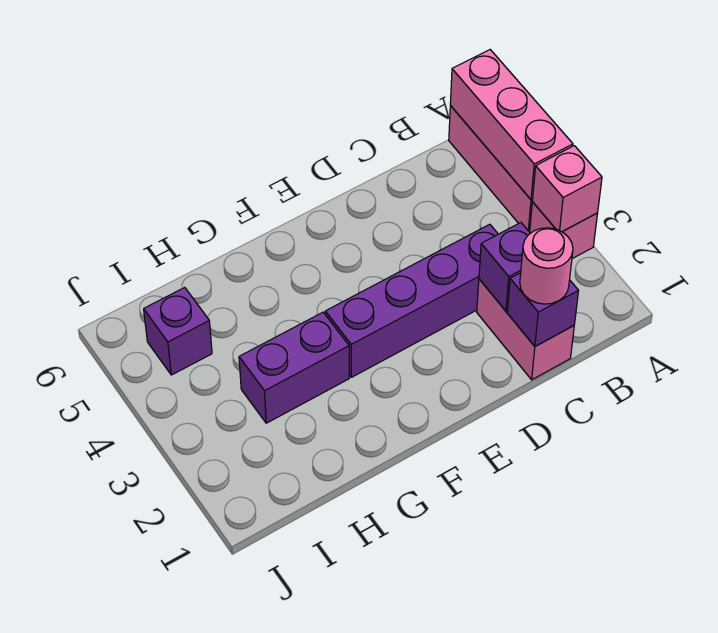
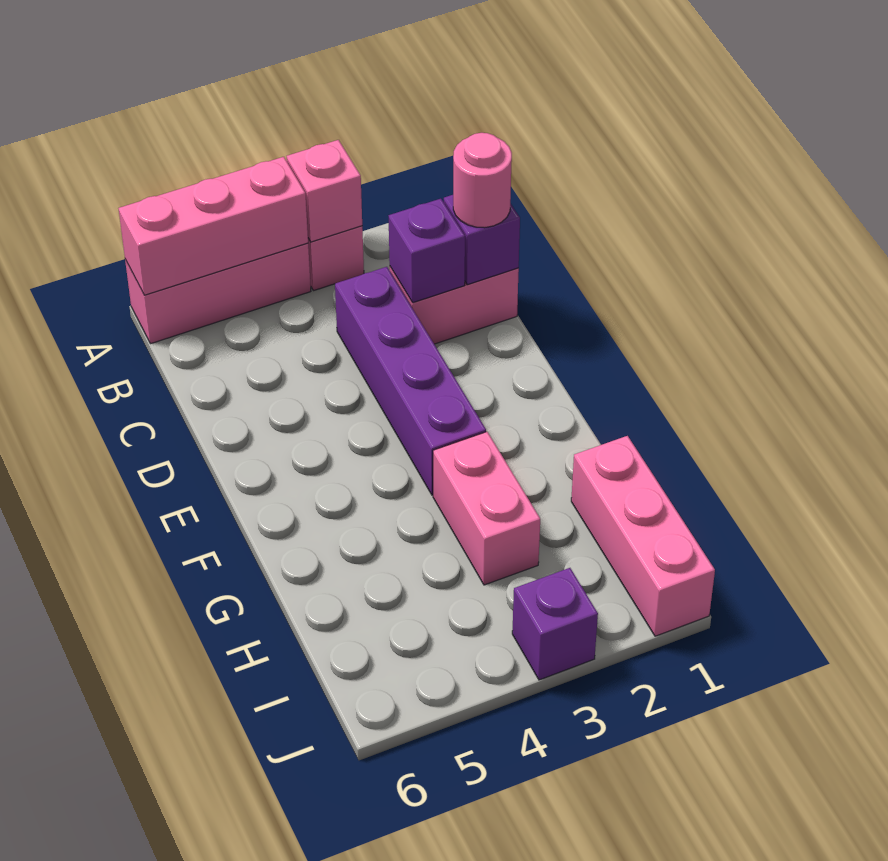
purple brick G3:H3 level 1 -> pink brick G3:H3 level 1
none -> pink brick H1:J1 level 1
purple brick I5 level 1 -> purple brick J3 level 1

